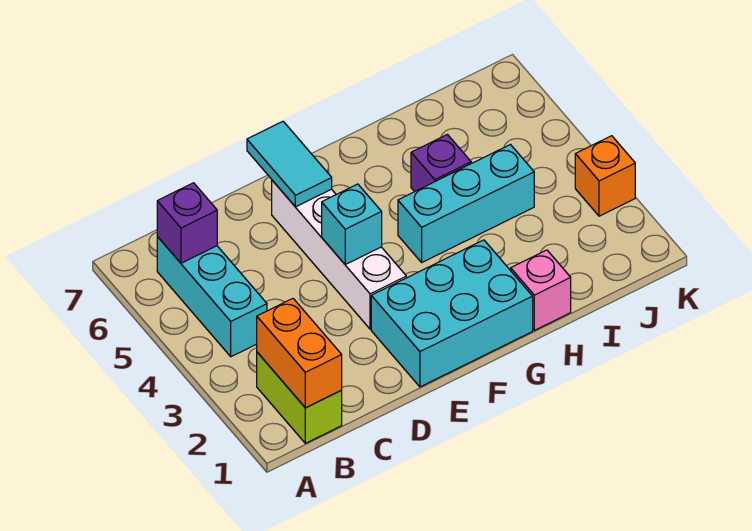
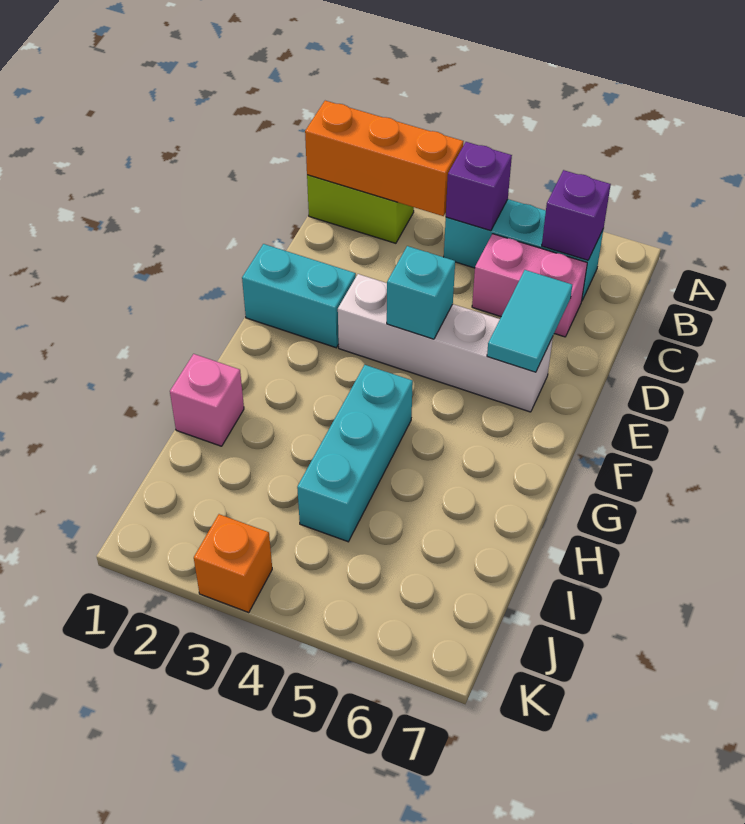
orange brick B1:B2 level 2 -> orange brick B1:B3 level 2
none -> pink brick C5:C6 level 1
cyan brick E1:G2 level 1 -> cyan brick E1:E2 level 1
cyan tile E6:E7 level 2 -> cyan tile D6:E6 level 2
purple brick H5 level 1 -> purple brick B4 level 2

